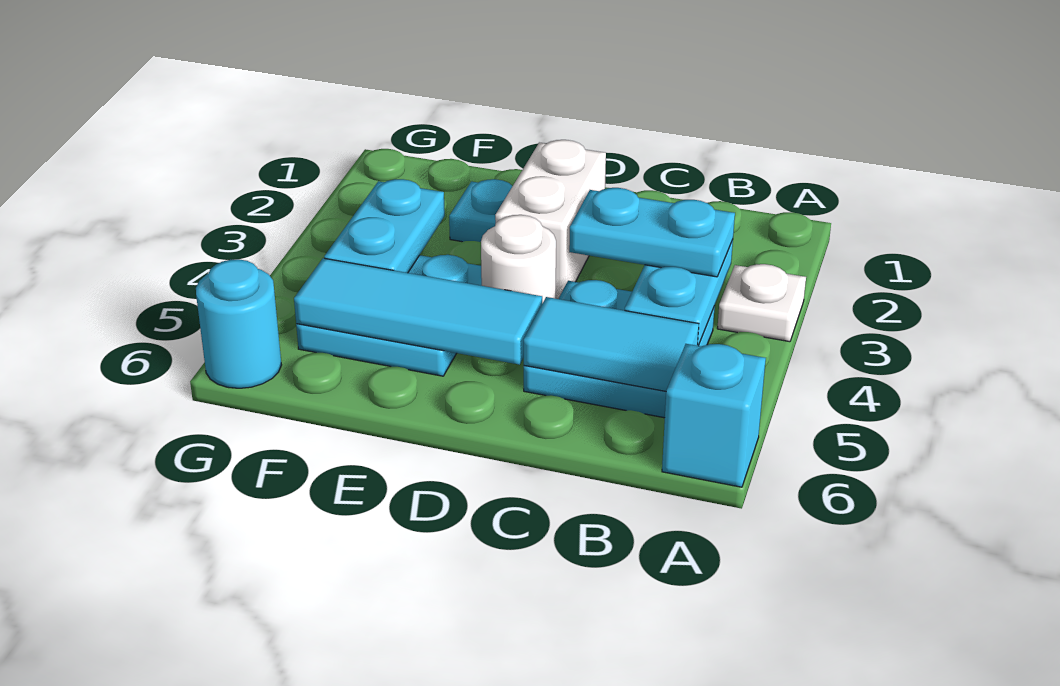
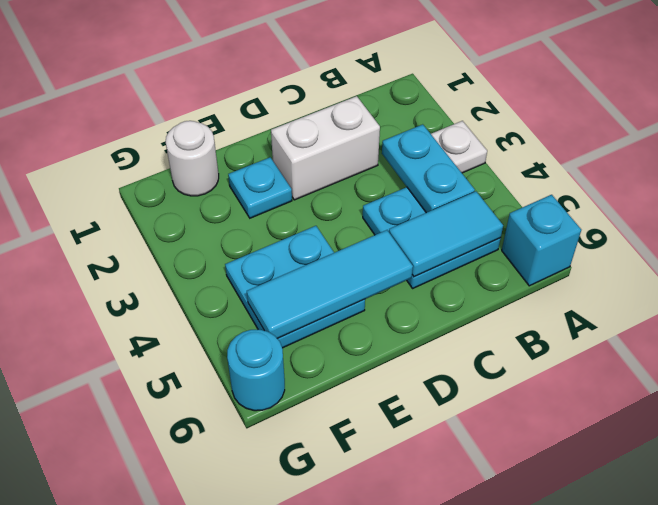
cyan plate B3:C3 level 3 -> none
white brick D2:D3 level 1 -> white brick C2:D2 level 1
white round brick D4 level 1 -> white round brick F1 level 1
cyan plate F3:F4 level 2 -> none

